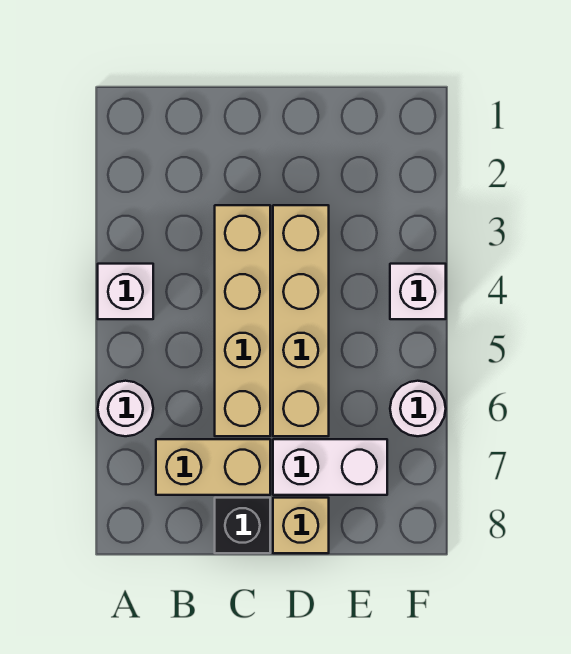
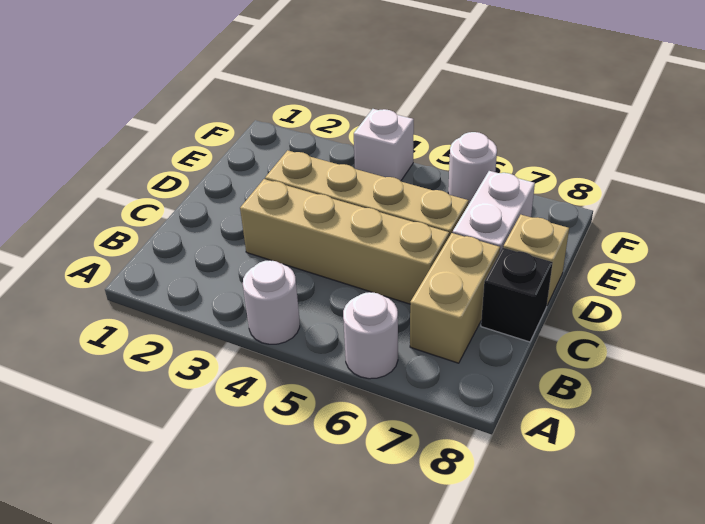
white brick A4 level 1 -> white round brick A4 level 1

